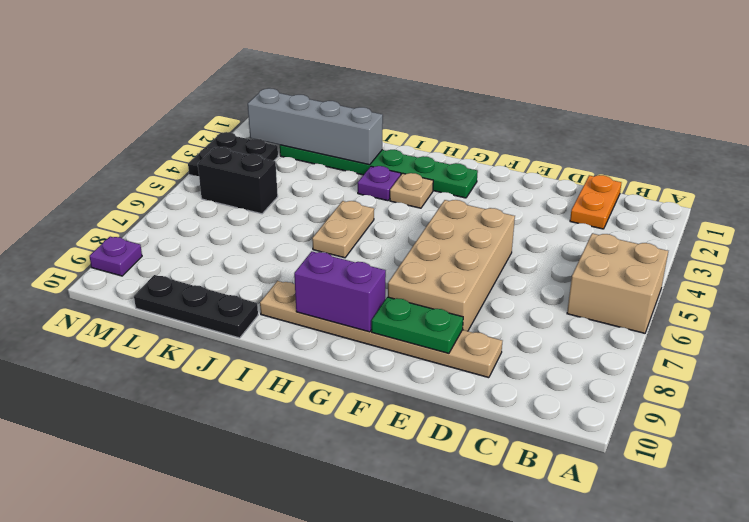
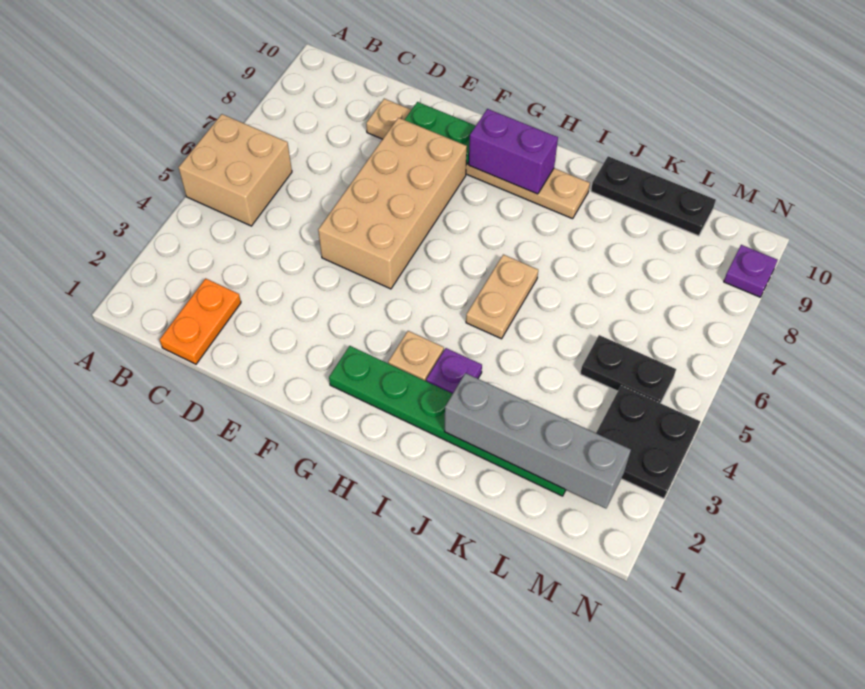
black brick L5:M5 level 1 -> black plate L5:M5 level 1

